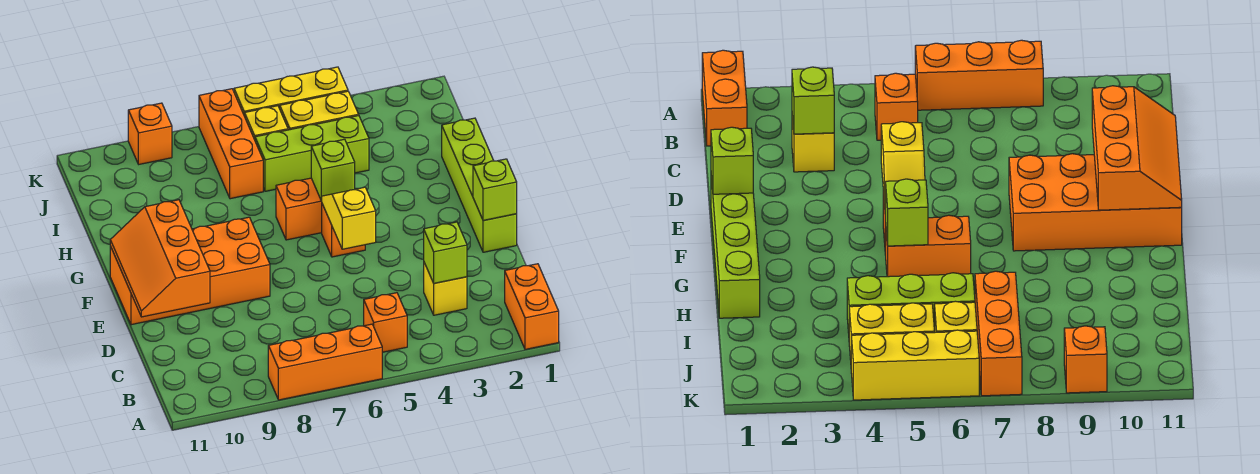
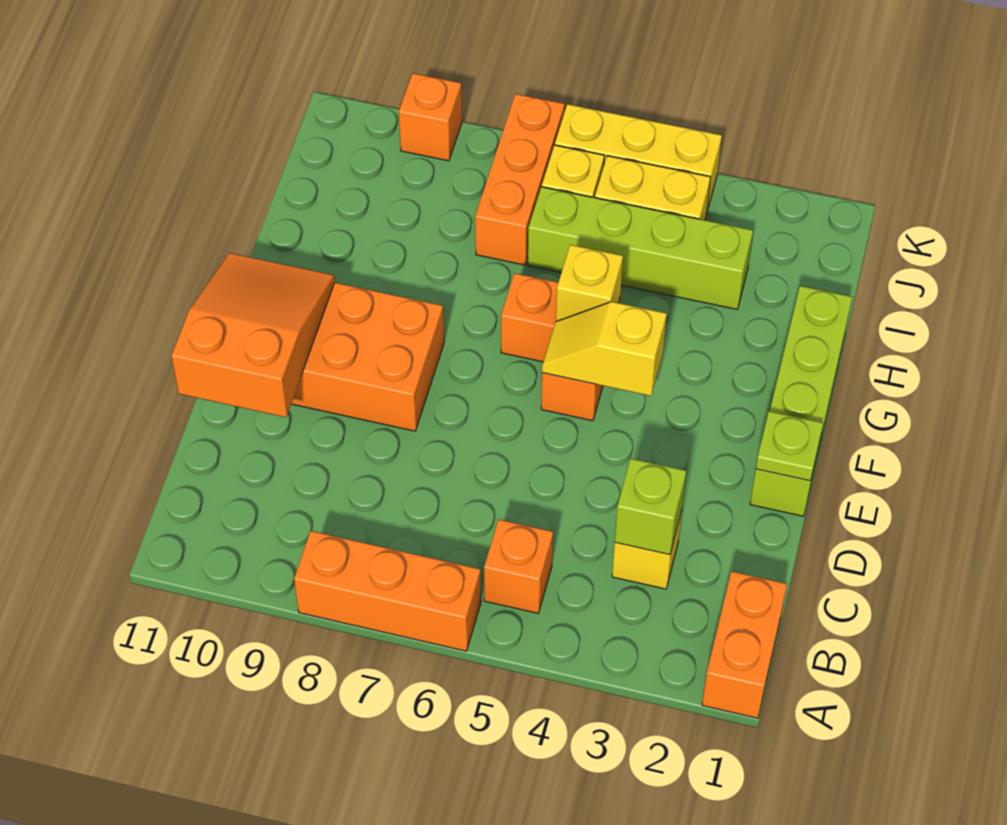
orange slope D10:F11 level 2 top 10 -> orange slope D10:F11 level 2 top D
lime brick E1 level 2 -> lime plate E1 level 2
yellow slope E5:F5 level 2 top E -> yellow slope F4:F5 level 2 top 4
lime brick G5 level 2 -> yellow brick G5 level 2
lime brick I4:I6 level 1 -> lime brick I3:I6 level 1

